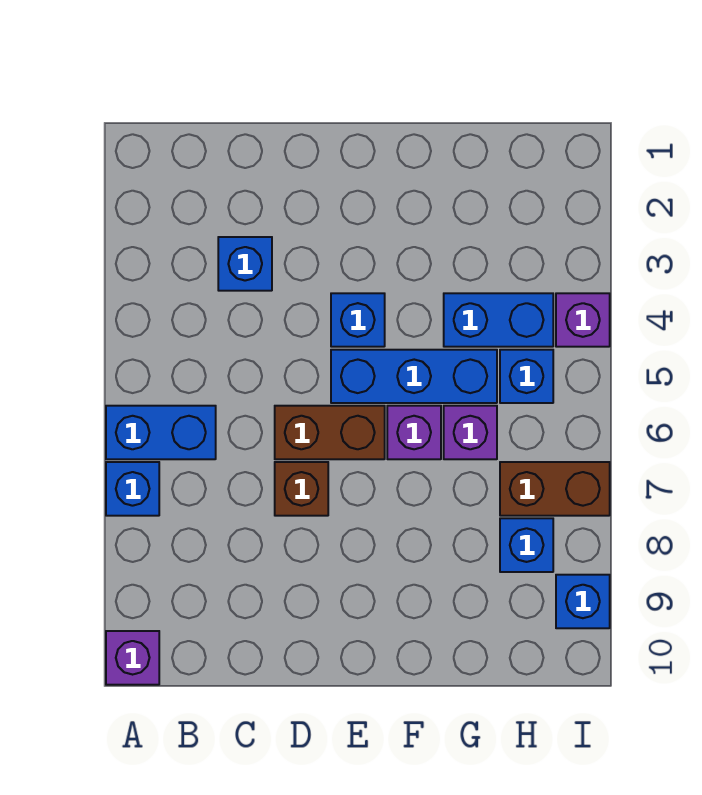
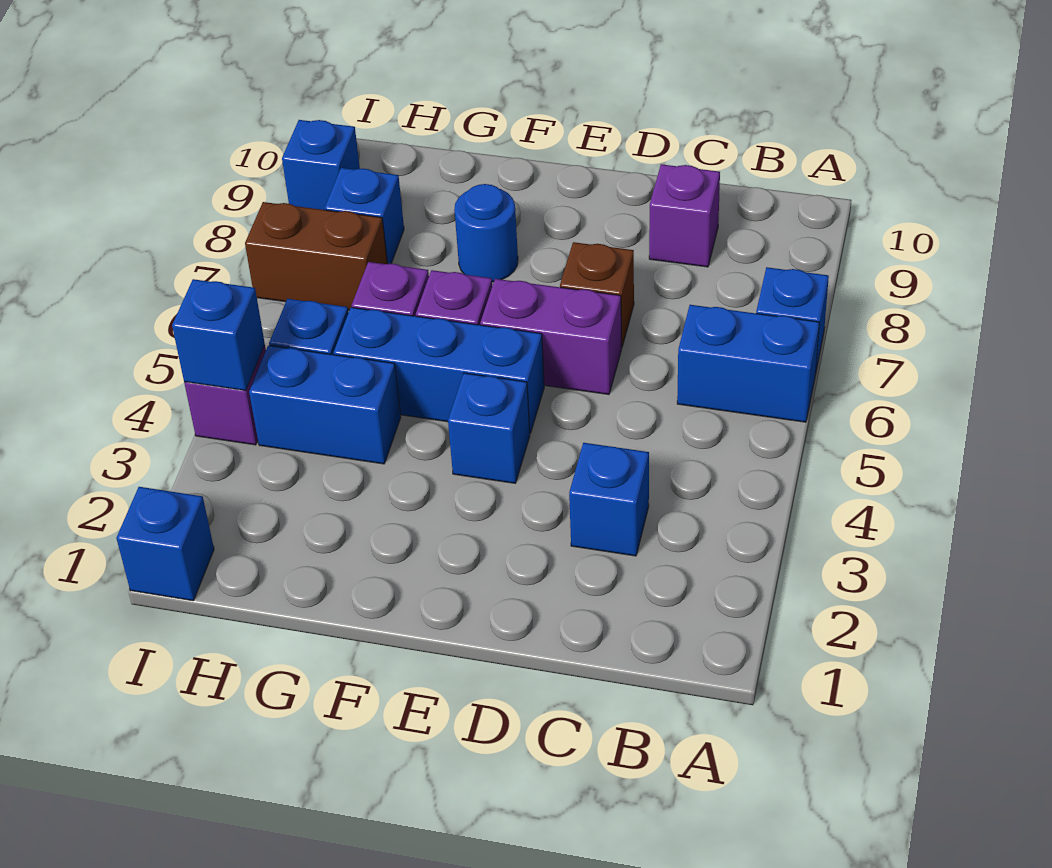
purple brick A10 level 1 -> purple brick C9 level 1
brown brick D6:E6 level 1 -> purple brick D6:E6 level 1
none -> blue round brick F8 level 1
none -> blue brick I1 level 1
none -> blue brick I4 level 2

